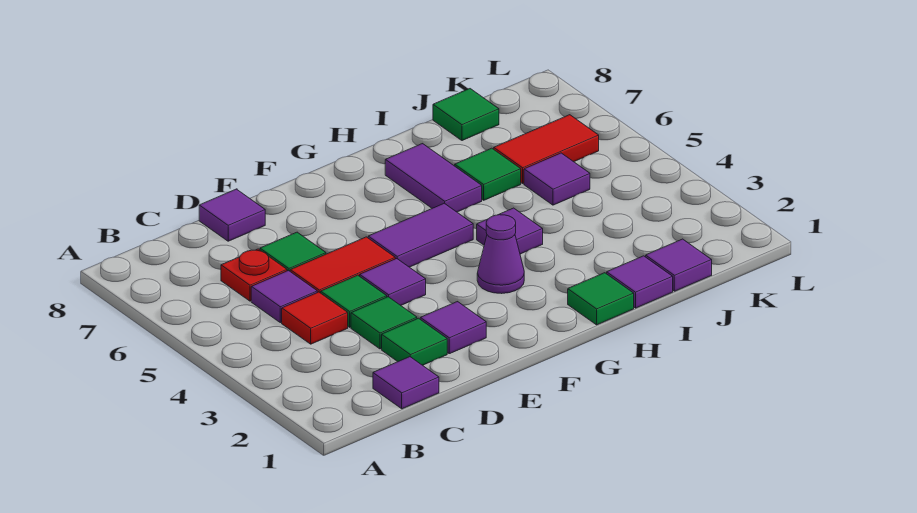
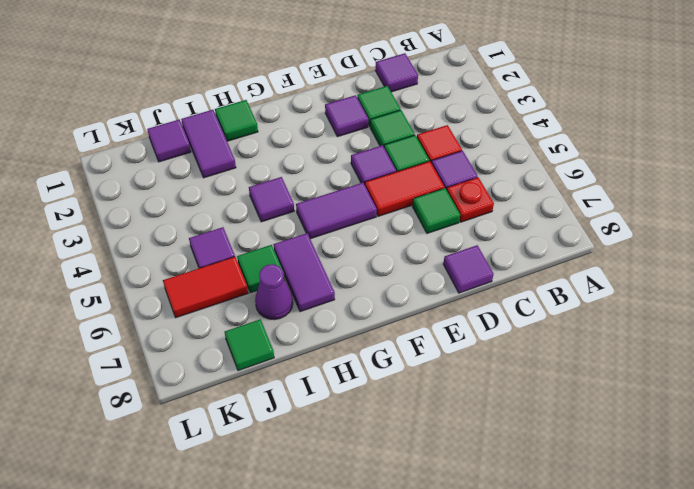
purple cone G3 level 1 -> purple cone I7 level 1
purple tile I1 level 1 -> purple tile I1:I2 level 1

